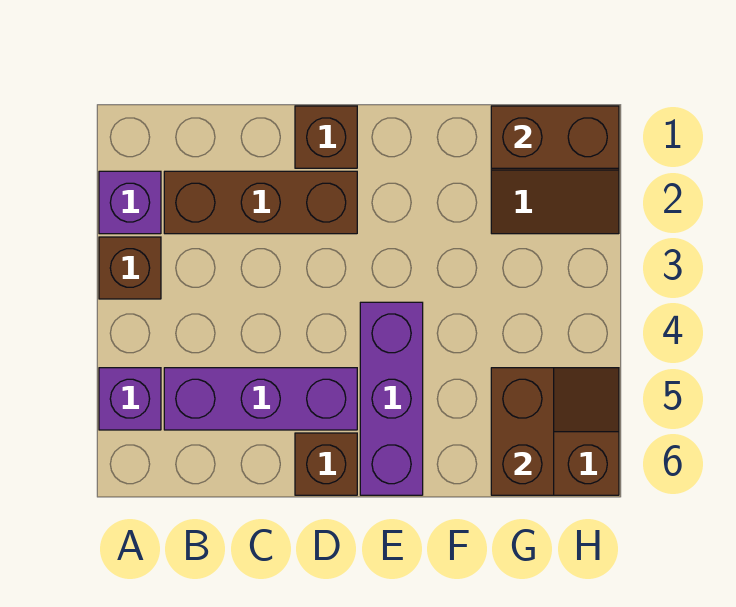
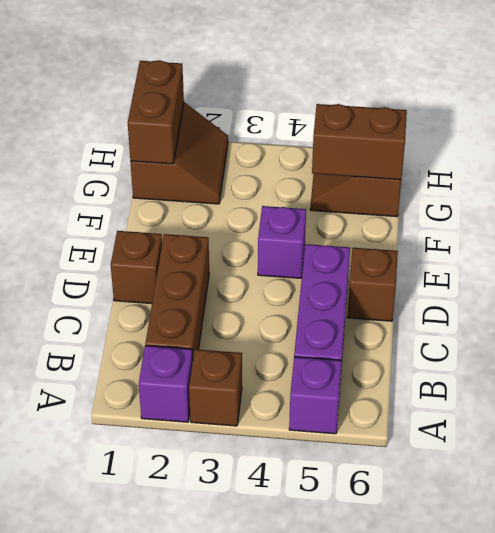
purple brick E4:E6 level 1 -> purple brick E4 level 1

